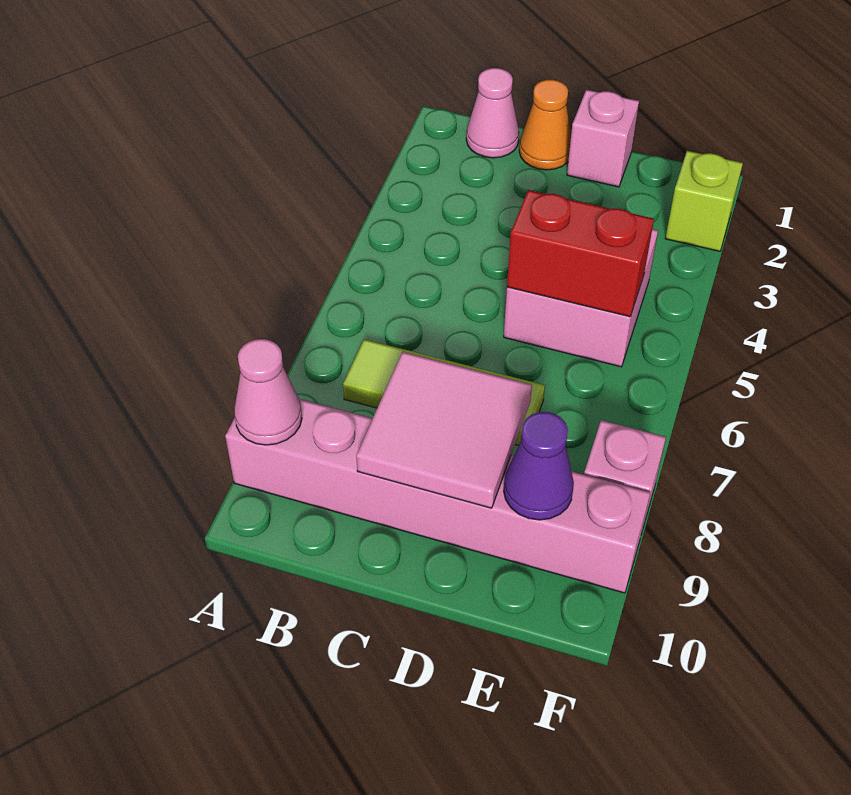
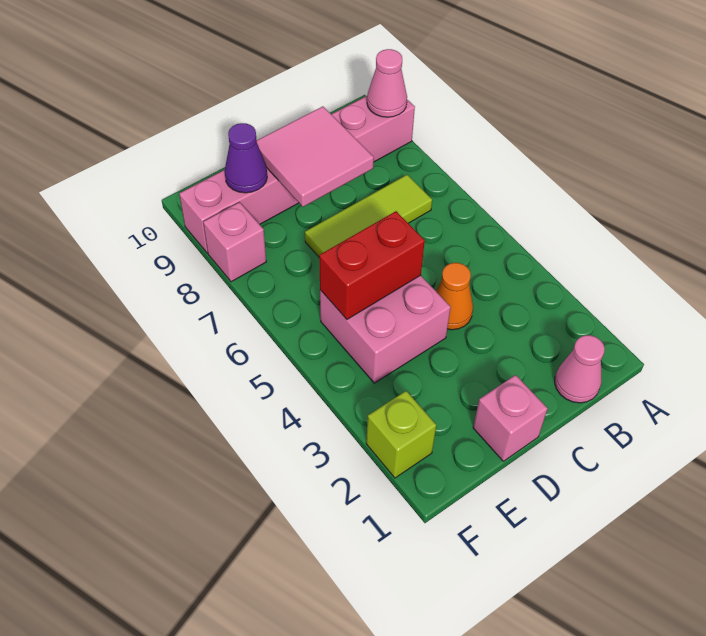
orange cone C1 level 1 -> orange cone C4 level 1

